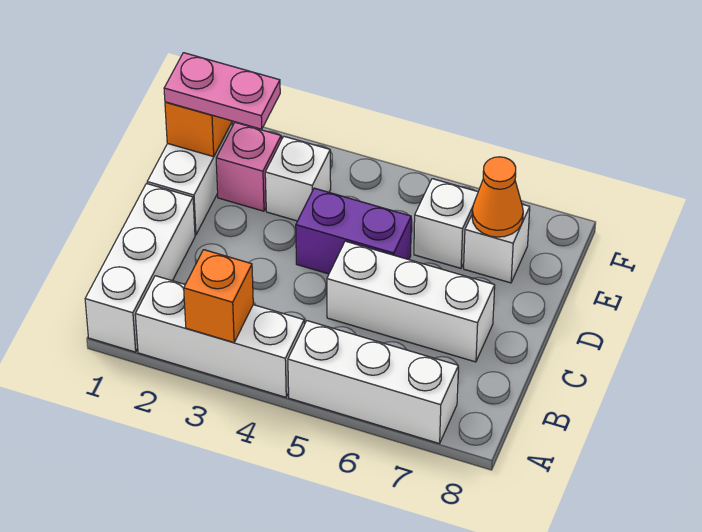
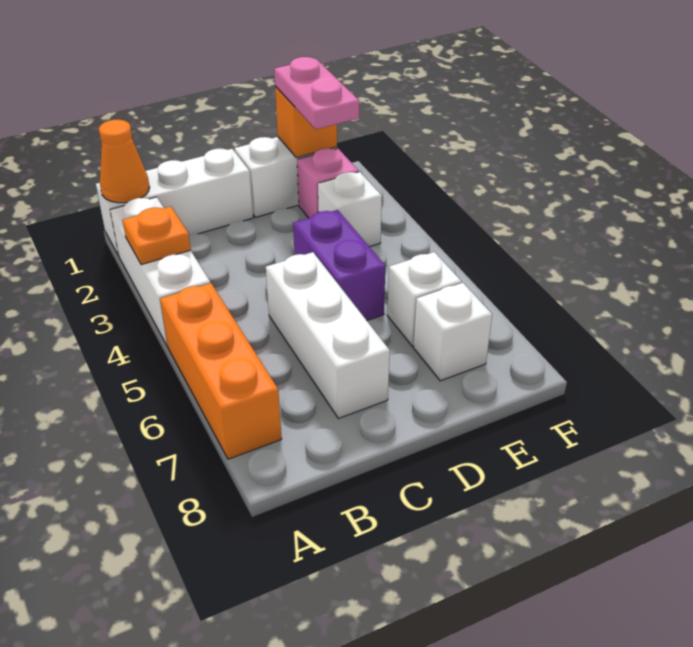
orange brick A3 level 2 -> orange plate A3 level 2
white brick A5:A7 level 1 -> orange brick A5:A7 level 1
orange cone E7 level 2 -> orange cone A1 level 2

